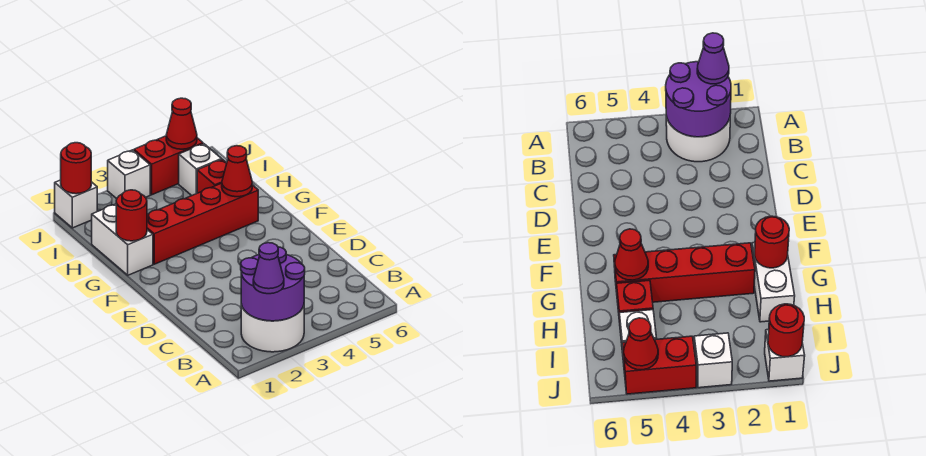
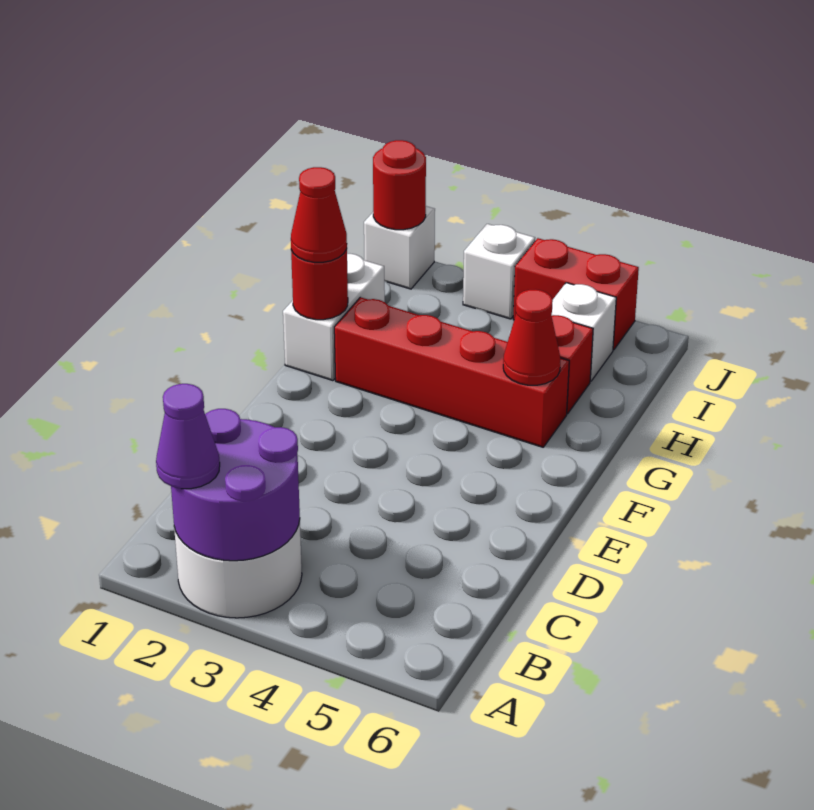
red cone J5 level 2 -> red cone G1 level 3

